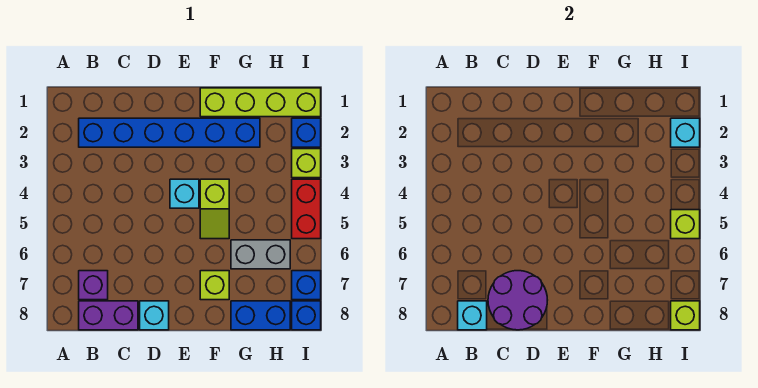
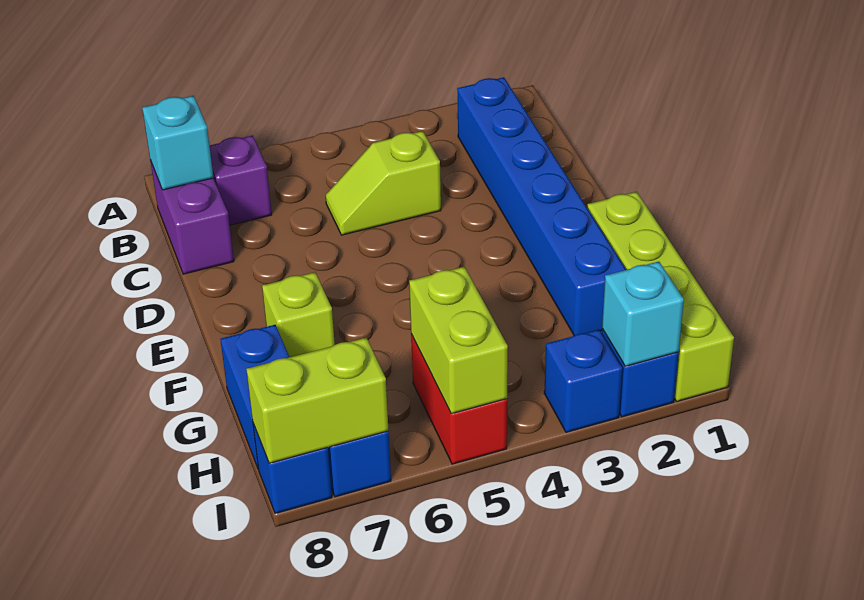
purple round brick C7:D8 level 2 -> none
cyan brick D8 level 1 -> none
cyan brick E4 level 1 -> none
lime slope F4:F5 level 1 top 4 -> lime slope C4:C5 level 1 top 4
grey brick G6:H6 level 1 -> none
lime brick I3 level 1 -> blue brick I3 level 1
red brick I4:I5 level 1 -> red brick H5:I5 level 1
lime brick I5 level 2 -> lime brick H5:I5 level 2
lime brick I8 level 2 -> lime brick I7:I8 level 2

